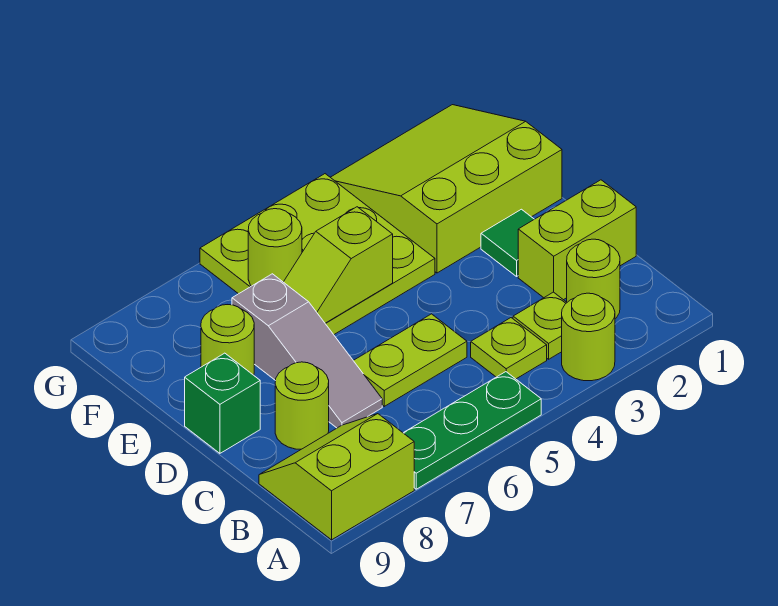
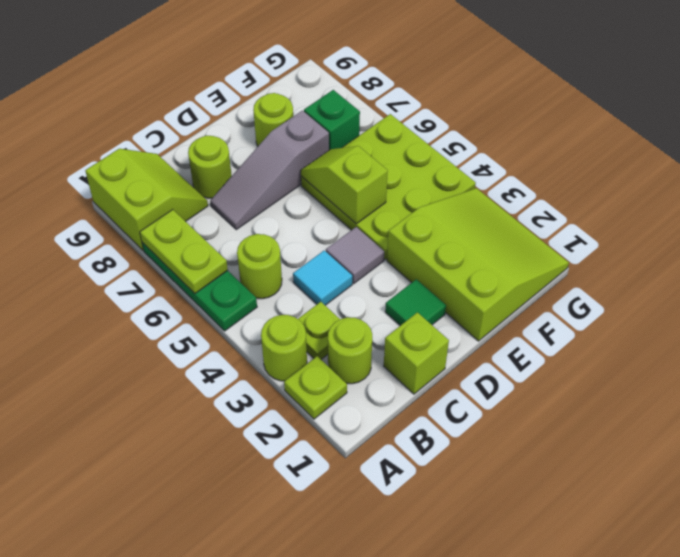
lime plate B4 level 1 -> lime plate A2 level 1
lime brick C1:C2 level 1 -> lime brick C1 level 1
none -> cyan tile C4 level 1
lime plate C5:C6 level 1 -> lime plate A6:A7 level 2
none -> grey tile D4 level 1
green brick D9 level 1 -> green brick F7 level 1
lime round brick F6 level 2 -> lime round brick B5 level 1

